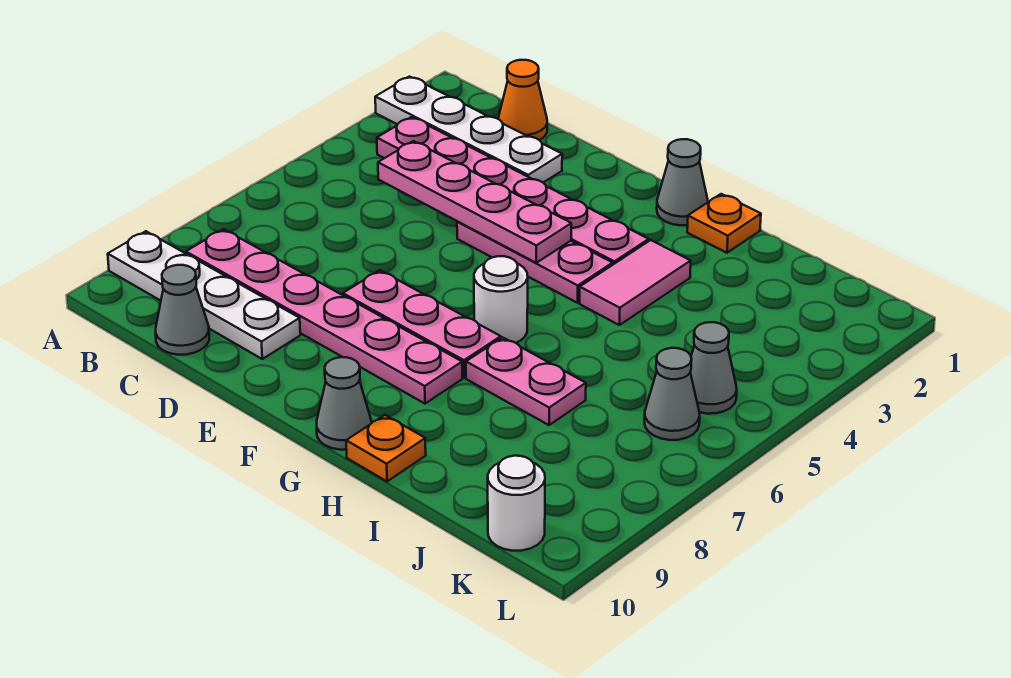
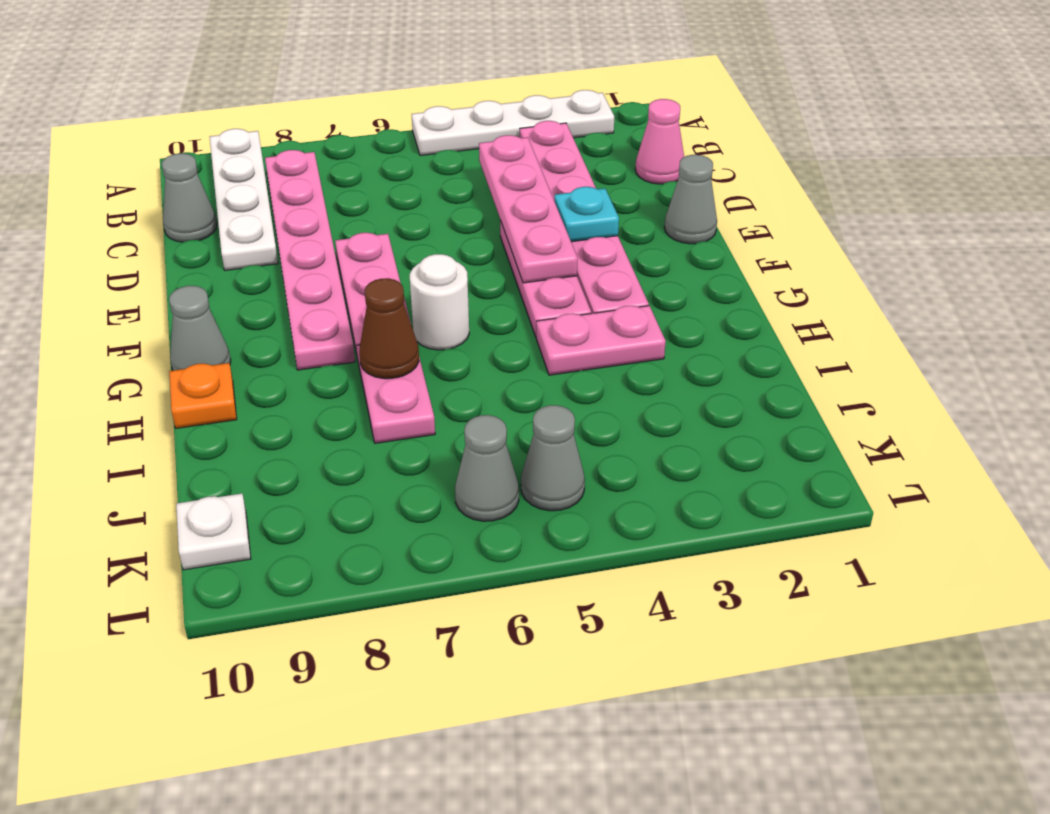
white plate A2:D2 level 1 -> white plate A2:A5 level 1
orange cone C1 level 1 -> pink cone C1 level 1
none -> cyan plate E3 level 2
grey cone G1 level 1 -> grey cone E1 level 1
orange plate H1 level 1 -> none
pink tile H3:H4 level 1 -> pink plate H3:H4 level 1
none -> brown cone H7 level 2
white round brick K10 level 1 -> white plate K10 level 1

